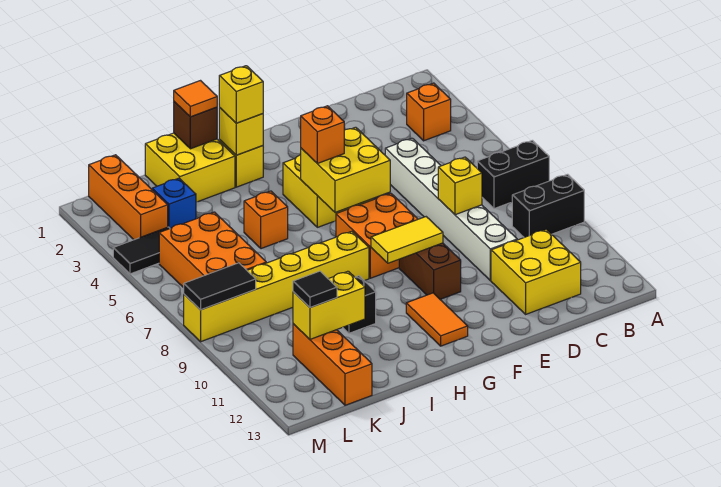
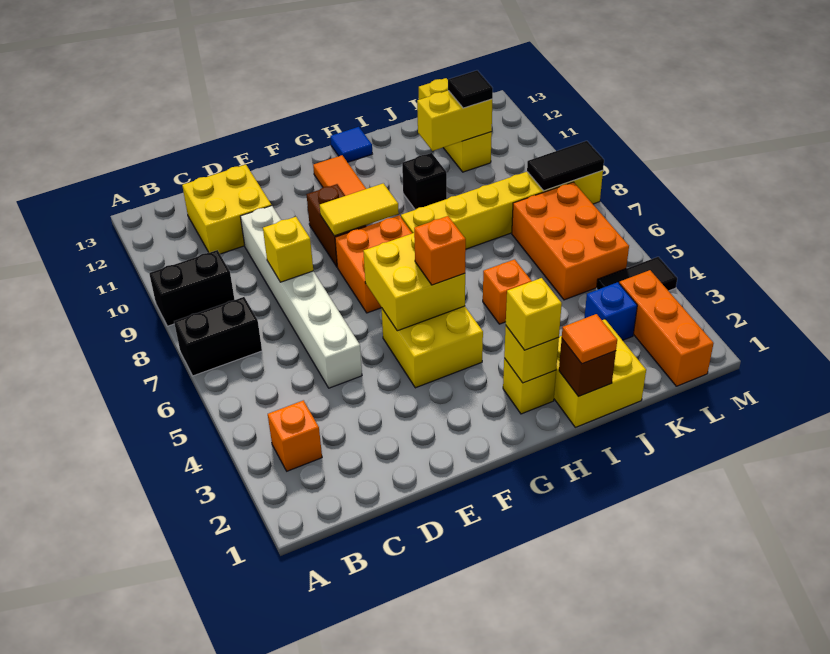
none -> blue tile H13 level 1
orange brick K11:K13 level 1 -> yellow brick K11:K13 level 1

